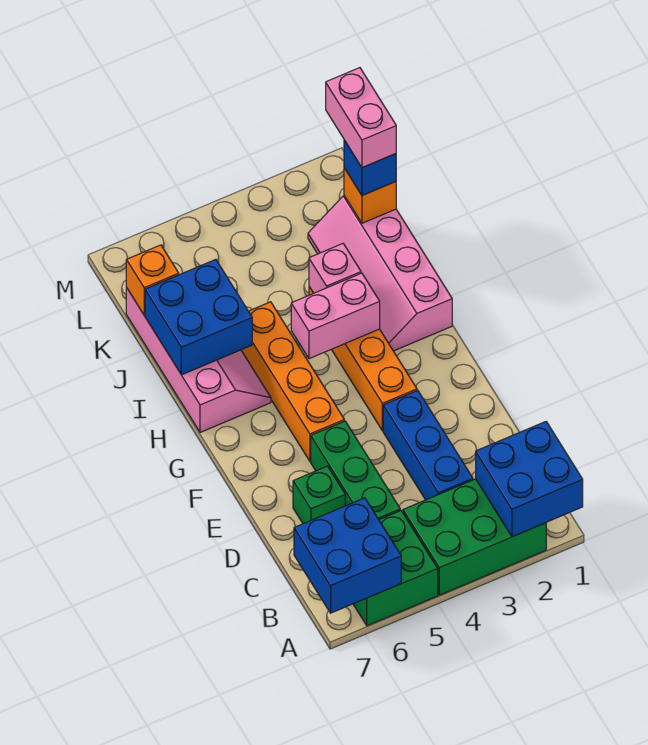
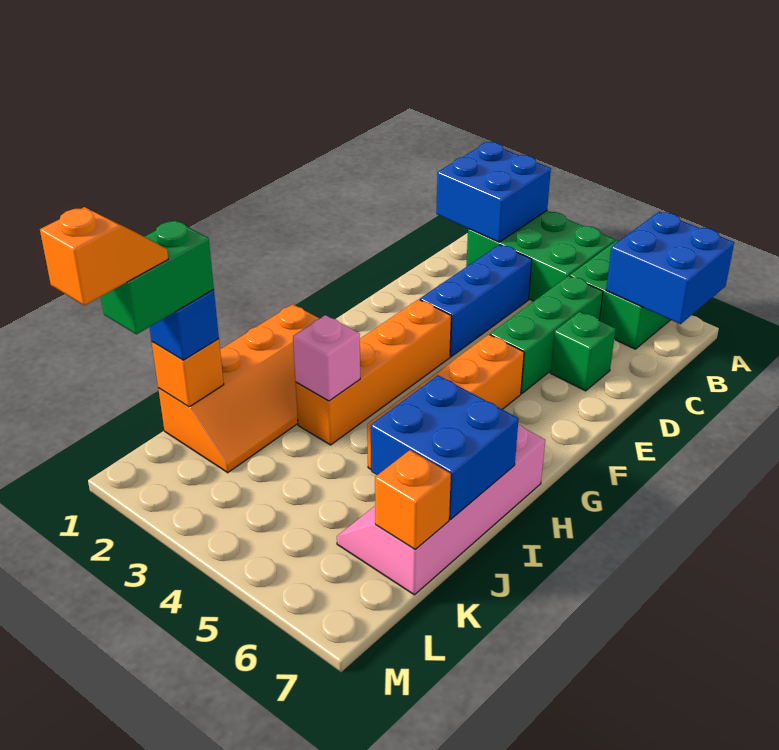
pink slope H1:K2 level 1 top 1 -> orange slope H1:K2 level 1 top 1
pink brick H3:H4 level 2 -> none
pink brick K1:L1 level 4 -> green brick K1:L1 level 4
none -> orange slope L1:M1 level 5 top M

